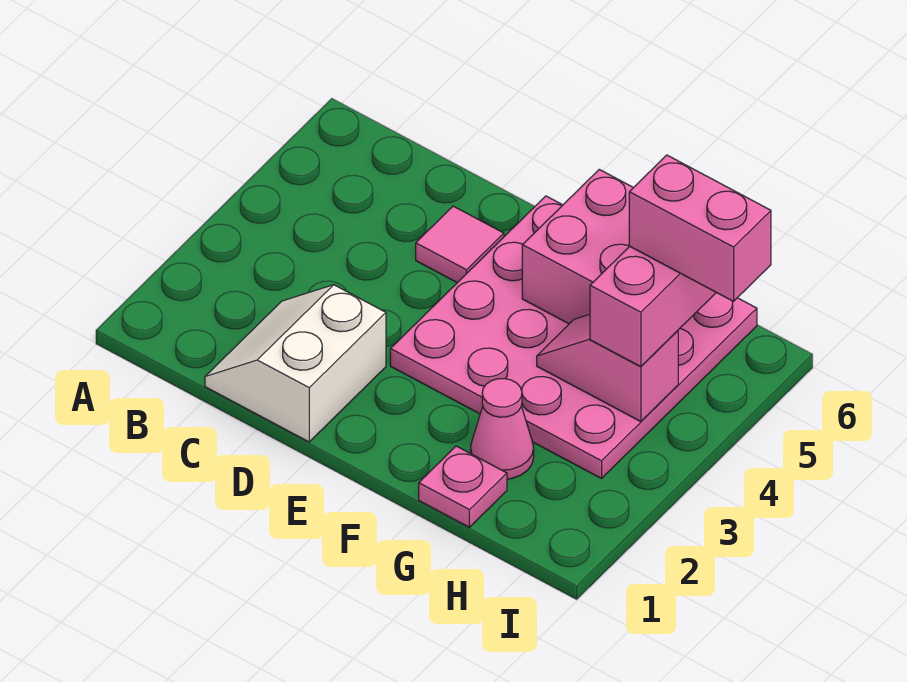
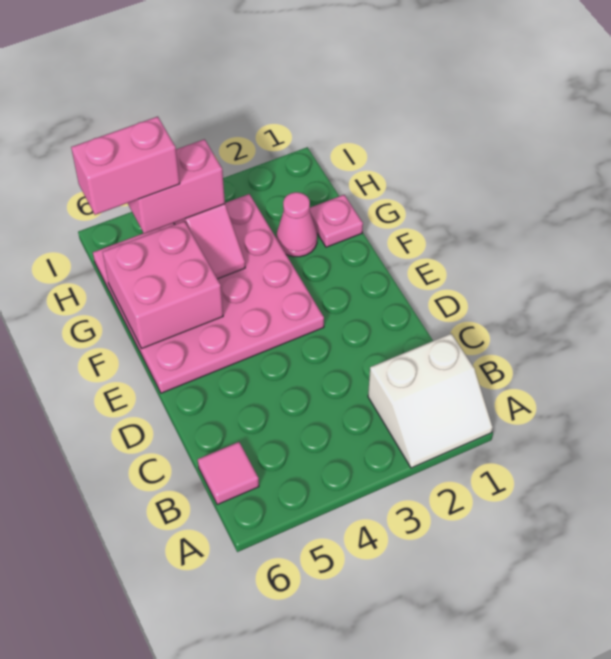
white slope C1:D2 level 1 top D -> white slope A1:B2 level 1 top B
pink tile D5 level 1 -> pink tile B6 level 1
pink brick H5:I5 level 4 -> pink brick H5:H6 level 4

